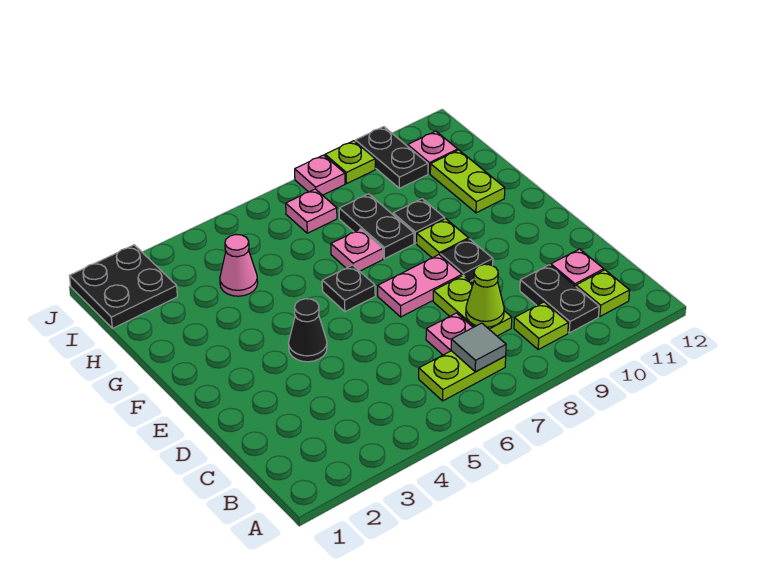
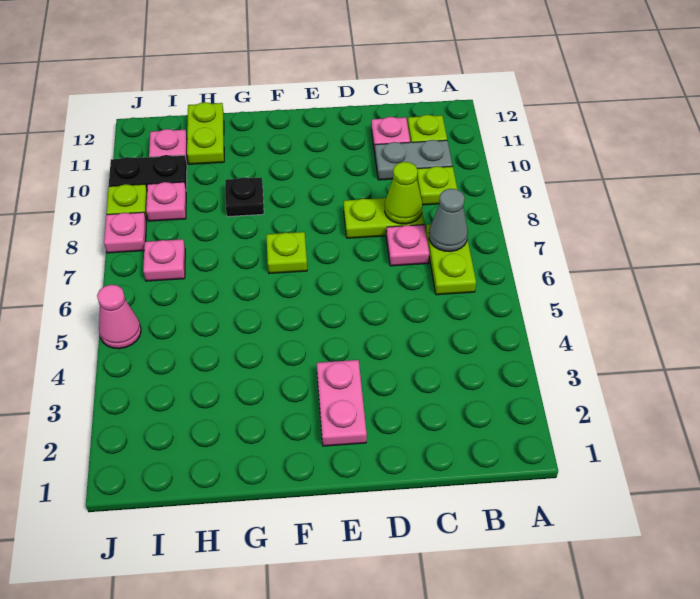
grey tile B7 level 2 -> grey cone B7 level 2
black plate B10:C10 level 1 -> grey plate B10:C10 level 1
black cone E4 level 1 -> none
pink plate E7:E8 level 1 -> pink plate E2:E3 level 1
black plate E9 level 1 -> none
black plate F6 level 1 -> none
lime plate F9 level 1 -> lime plate F7 level 1
pink plate G7 level 1 -> pink plate I9 level 1
black plate G8:H8 level 1 -> none
lime plate G11:H11 level 1 -> lime plate H11:H12 level 1
pink cone H4 level 1 -> pink cone J5 level 1
black plate I1:J2 level 1 -> none

